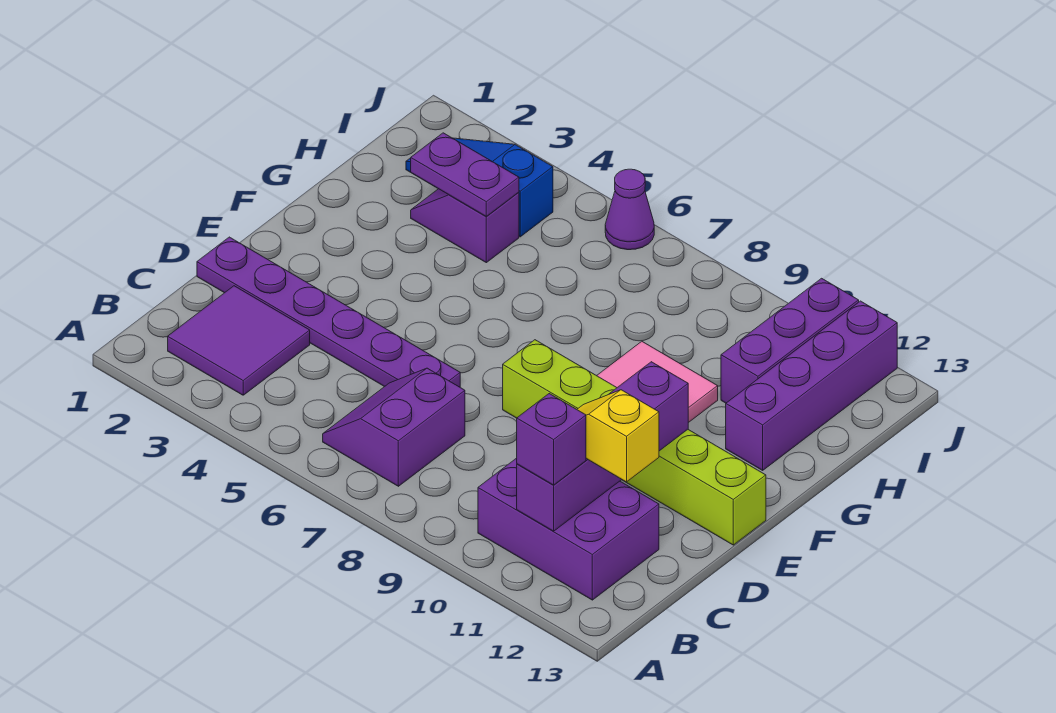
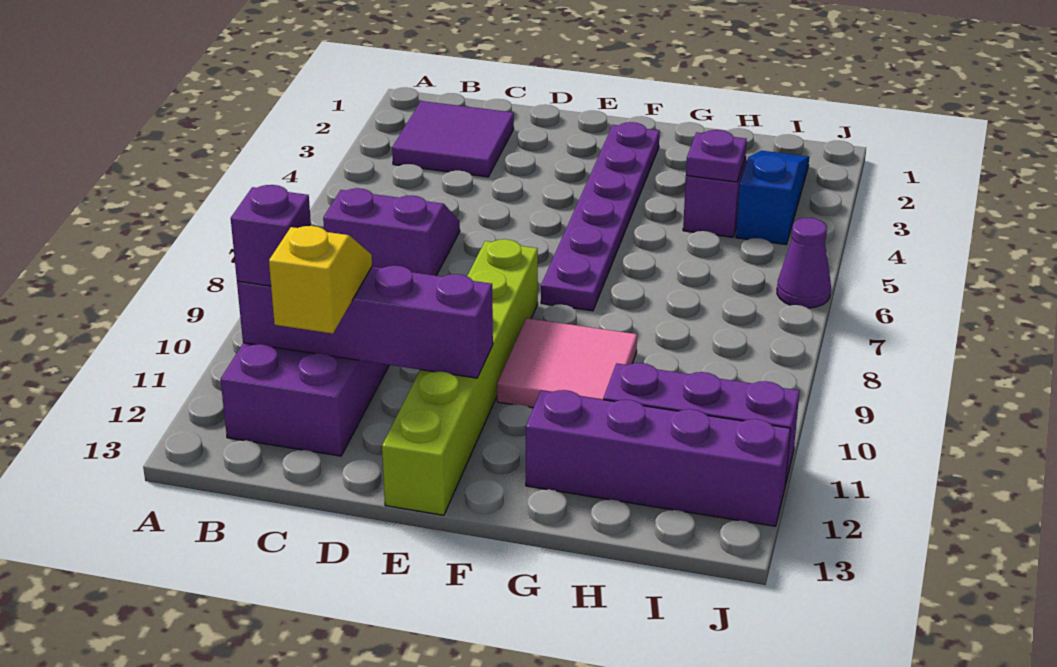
purple plate D1:D6 level 1 -> purple plate F2:F7 level 1
purple plate H3:H4 level 2 -> purple plate H4 level 2

